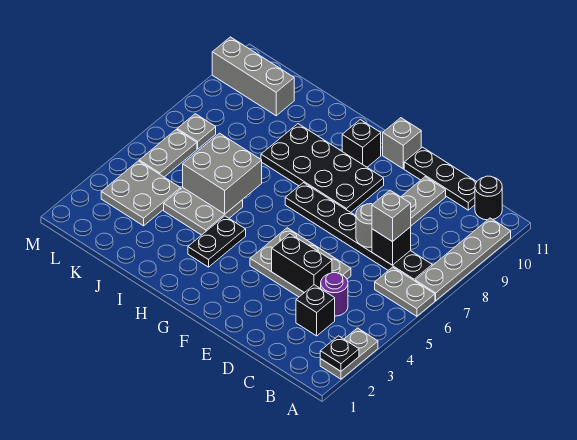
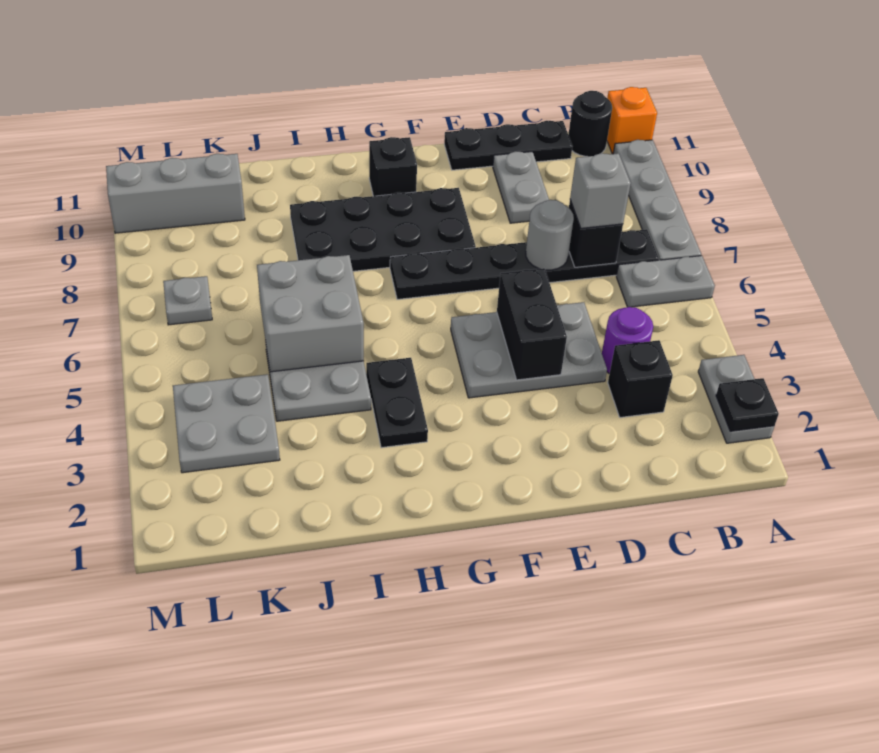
none -> orange brick A11 level 1
black brick D4:E4 level 2 -> black brick E4:E5 level 2
grey brick F11 level 1 -> none
grey plate L5:L6 level 1 -> none

